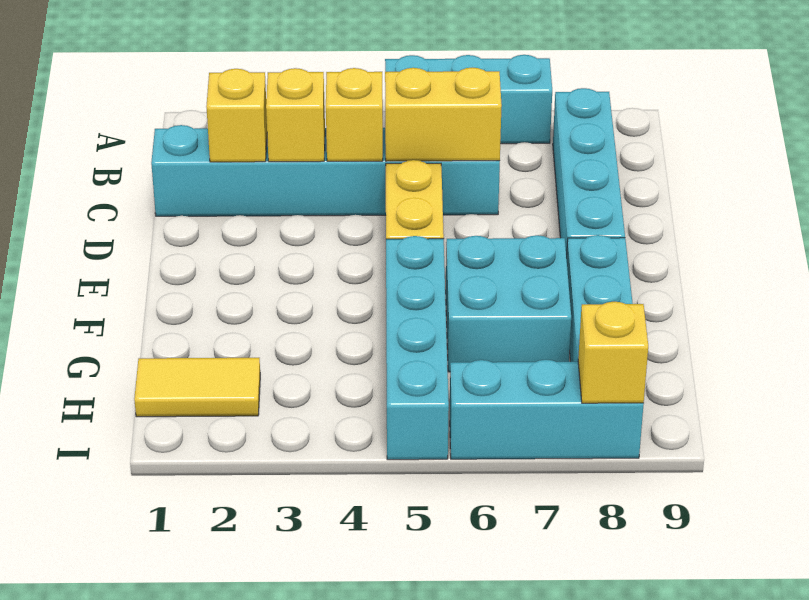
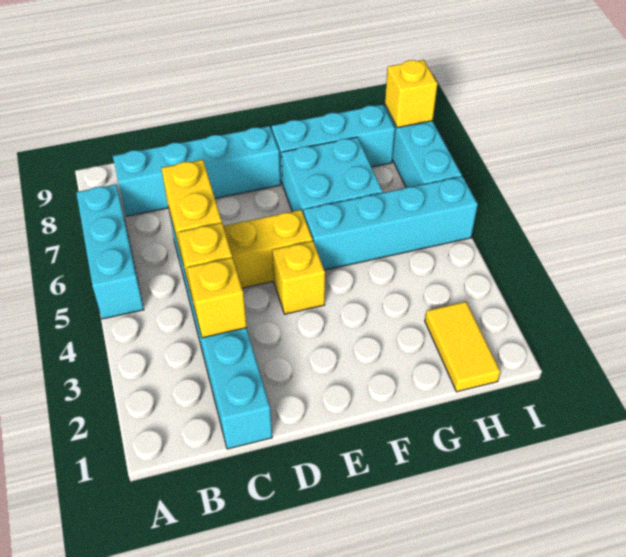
yellow brick C2 level 2 -> yellow brick E4 level 1

